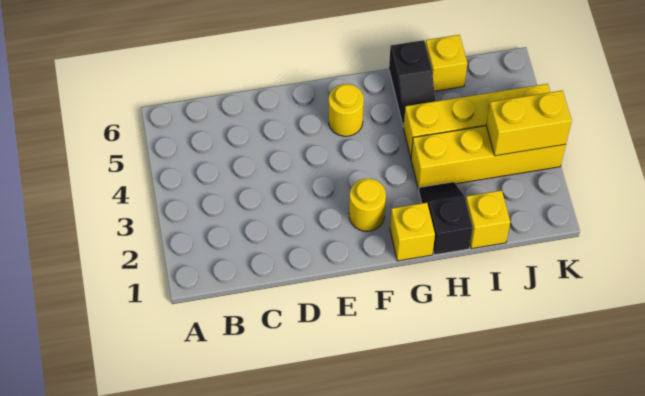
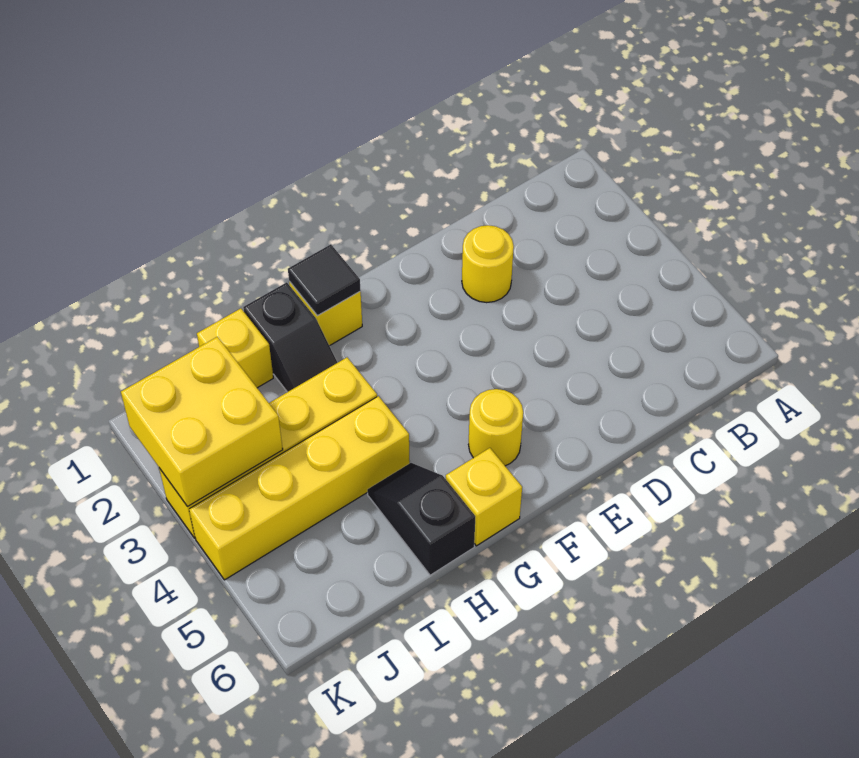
yellow round brick F2 level 1 -> yellow round brick D2 level 1
none -> black tile G1 level 2
yellow brick I6 level 1 -> yellow brick G6 level 1
yellow brick J3:K3 level 2 -> yellow brick J2:K3 level 2

